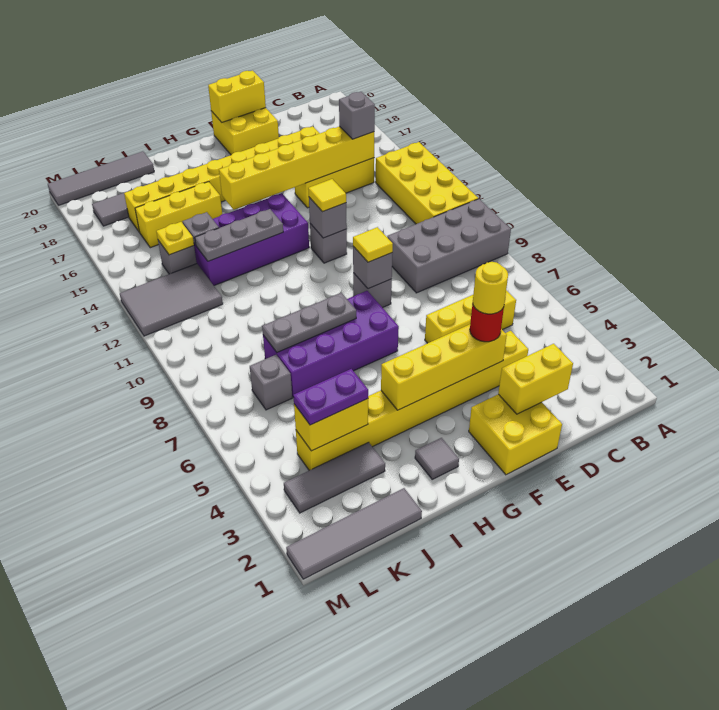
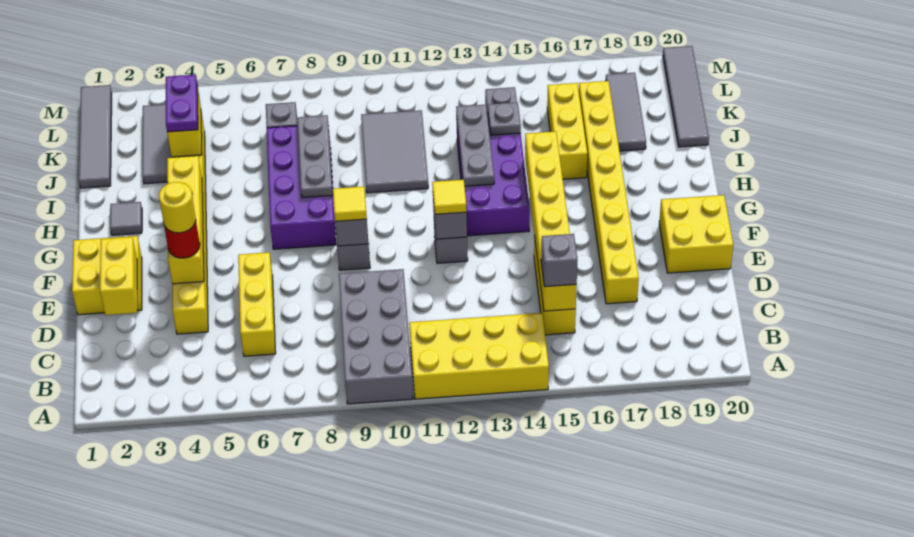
yellow brick E20:F20 level 2 -> none
grey tile K12:M13 level 1 -> grey tile I10:K11 level 1
yellow plate K14 level 2 -> none

